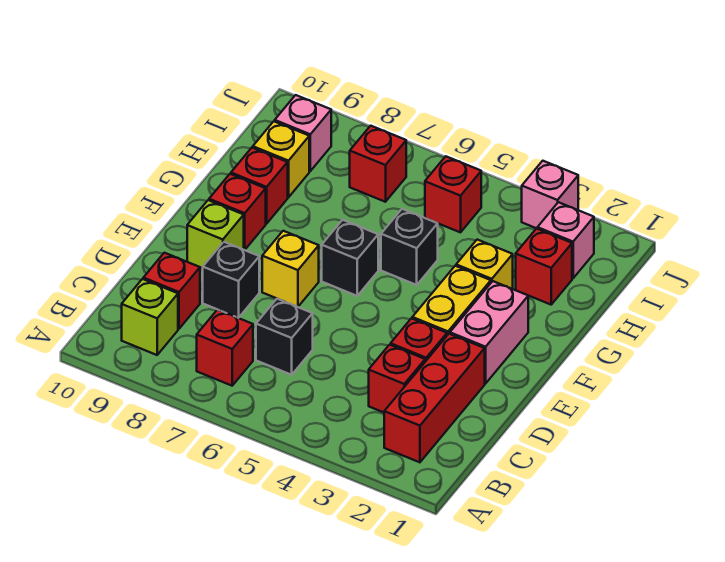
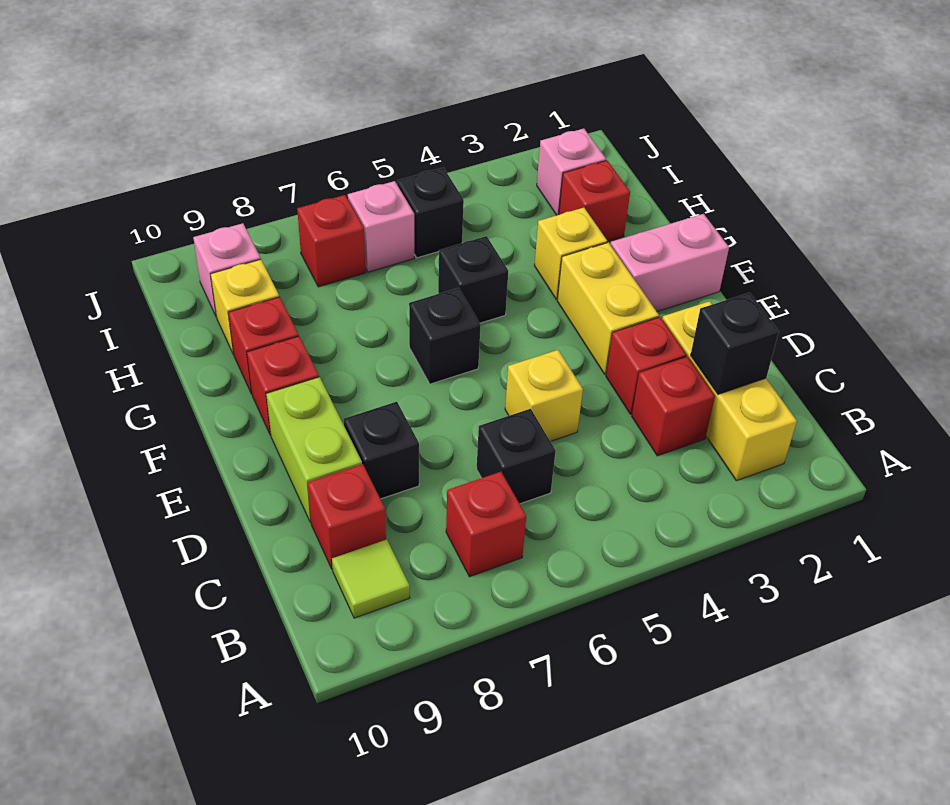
red brick B2:D2 level 1 -> yellow brick B2:D2 level 1
lime brick B9 level 1 -> lime tile B9 level 1
none -> black brick C2 level 2
pink brick E2:F2 level 1 -> pink brick F1:F2 level 1
yellow brick E7 level 1 -> yellow brick D5 level 1
lime brick E9 level 1 -> lime brick D9:E9 level 1
red brick I5 level 1 -> black brick I5 level 1
pink brick J3 level 1 -> pink brick I6 level 1

